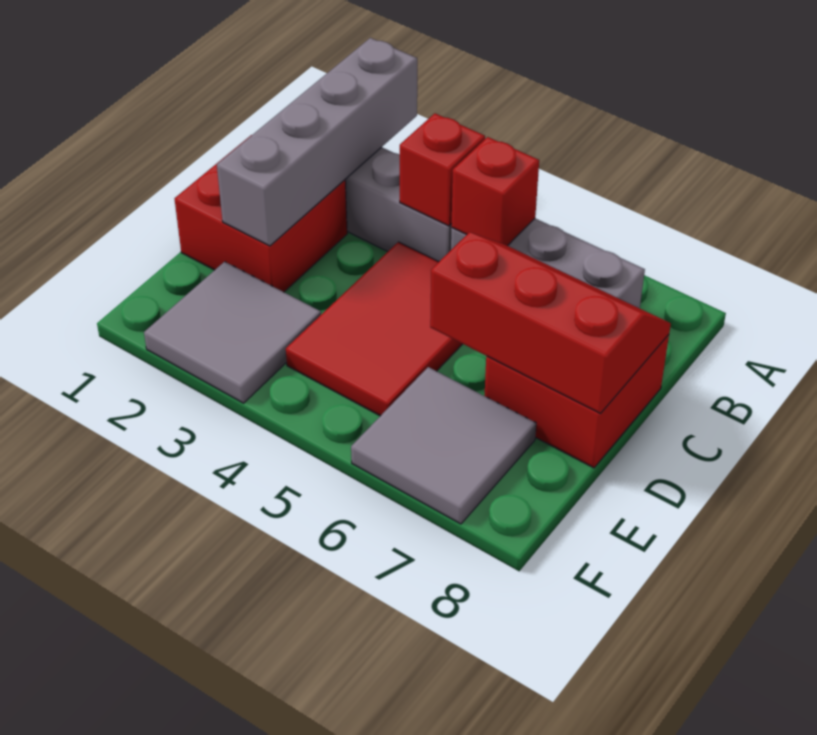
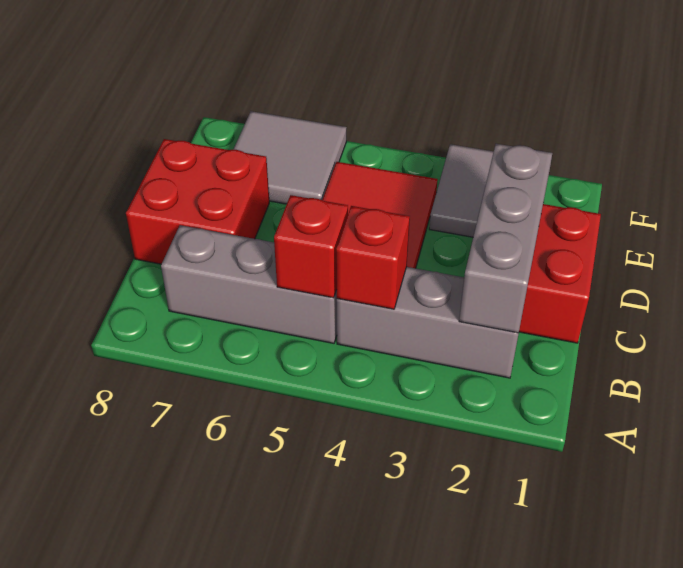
grey brick A2:D2 level 2 -> grey brick B2:D2 level 2
red slope C6:D8 level 2 top D -> none

